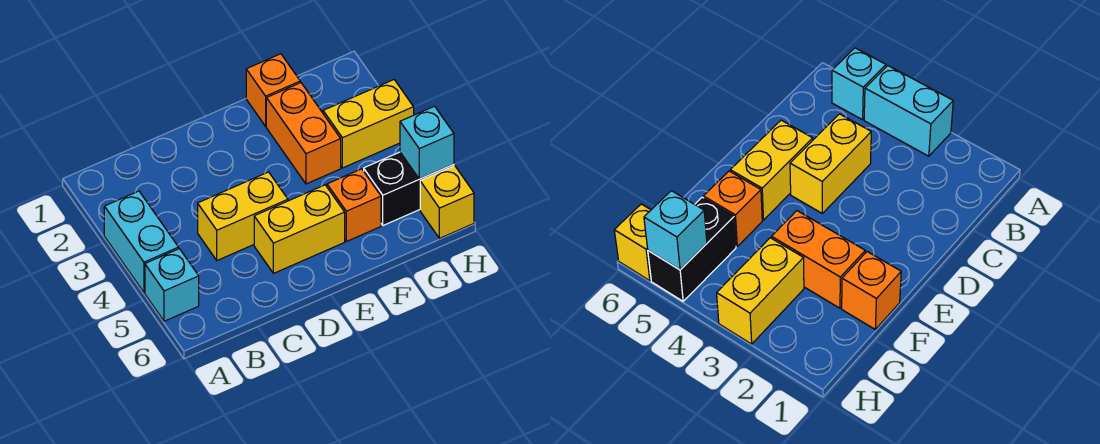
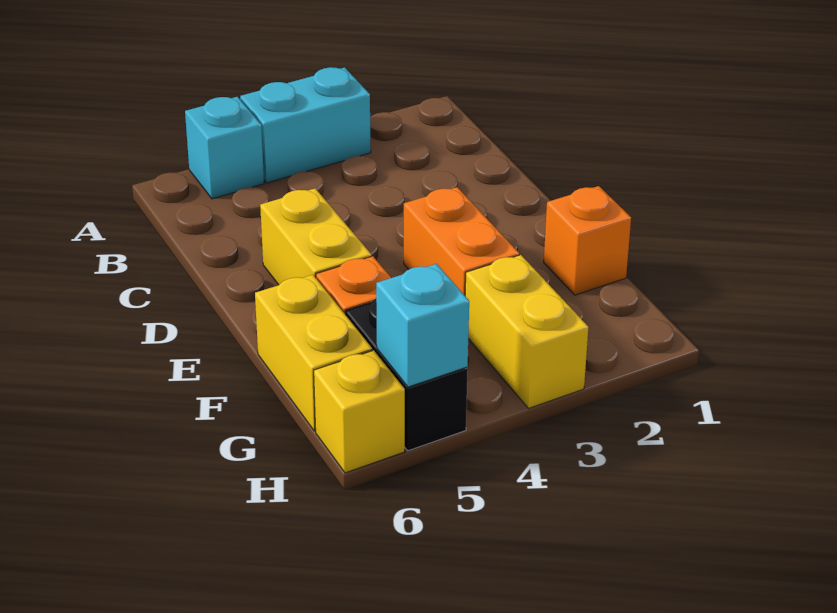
yellow brick C4:D4 level 1 -> yellow brick F6:G6 level 1
orange brick F2:F3 level 1 -> orange brick E3:F3 level 1

